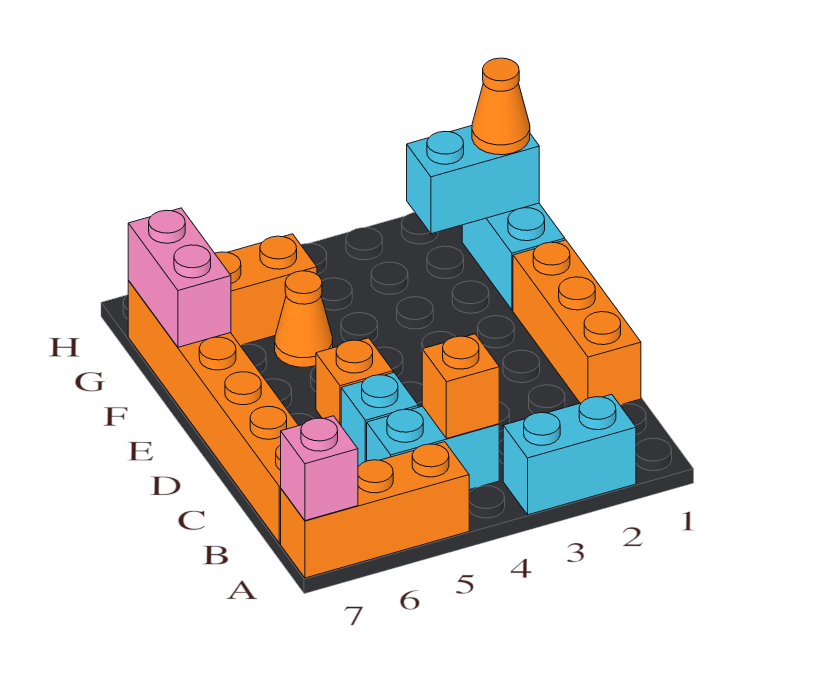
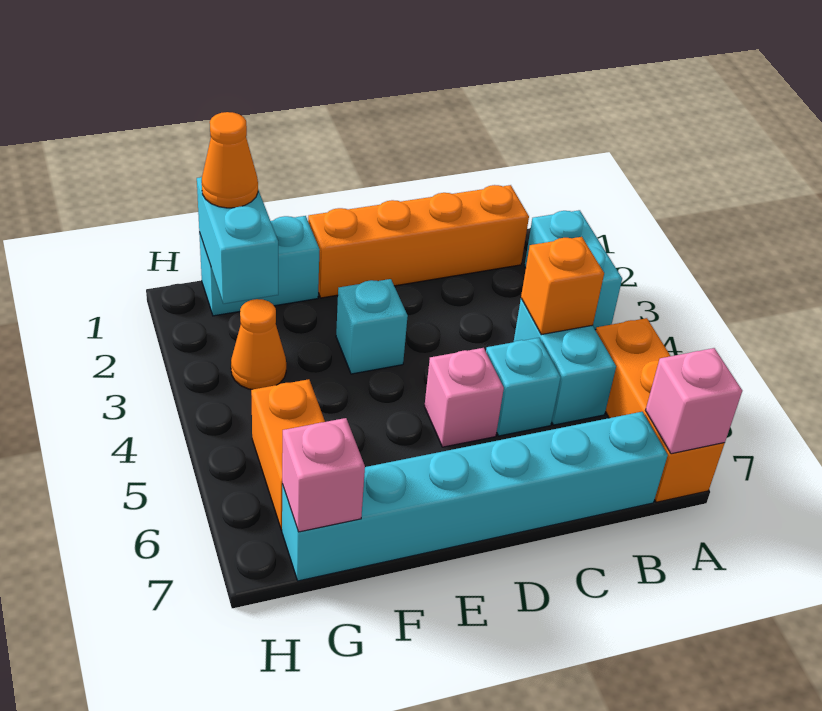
orange brick B7:G7 level 1 -> cyan brick B7:G7 level 1
orange brick C1:E1 level 1 -> orange brick B1:E1 level 1
orange brick D5 level 1 -> pink brick D5 level 1
none -> cyan brick E3 level 1
orange cone F5 level 1 -> orange cone G3 level 1
pink brick F7:G7 level 2 -> pink brick G7 level 2

